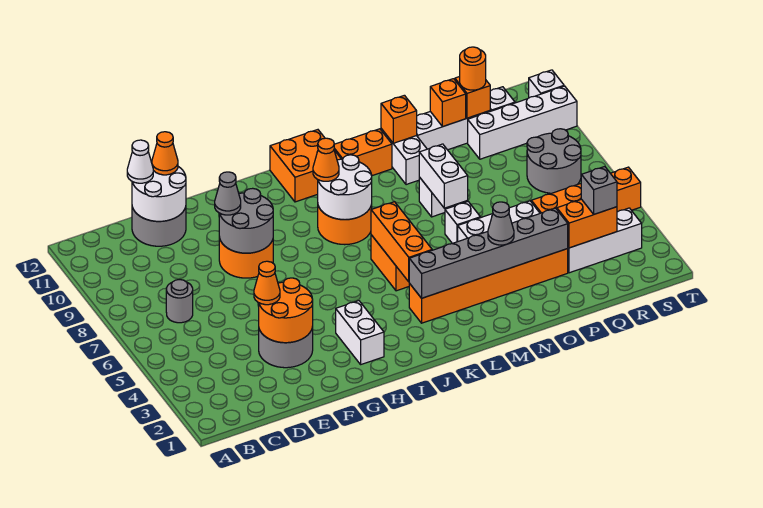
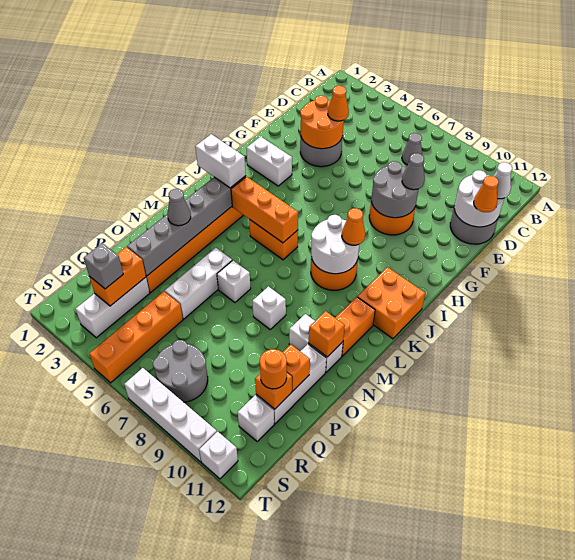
grey round brick C7 level 1 -> grey cone C7 level 1
white brick N7:N8 level 2 -> white brick K2:K3 level 3
white brick Q10:T10 level 1 -> white brick T7:T10 level 1

